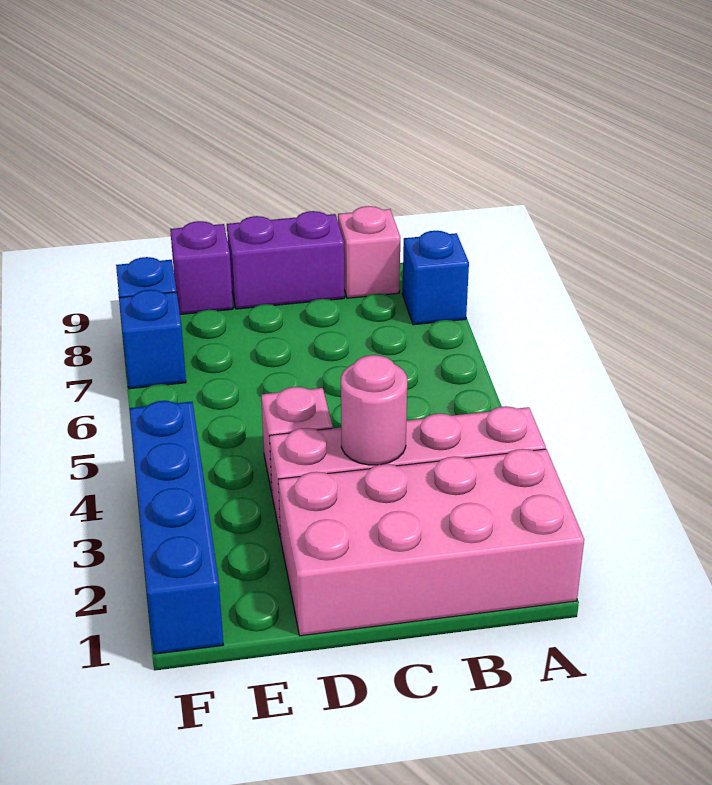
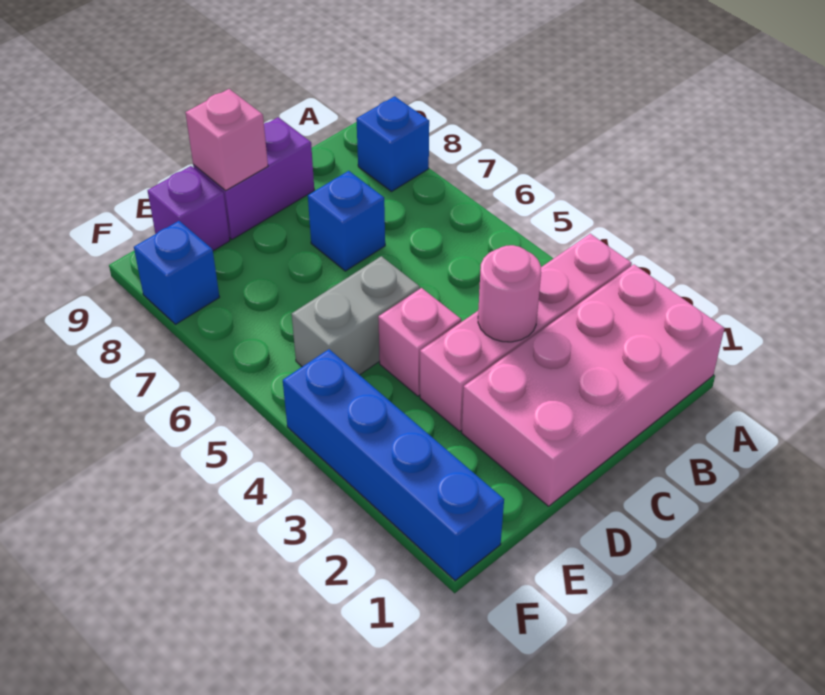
pink brick B9 level 1 -> pink brick D9 level 2
none -> grey brick D5:E5 level 1
blue brick F7 level 1 -> blue brick C7 level 1

